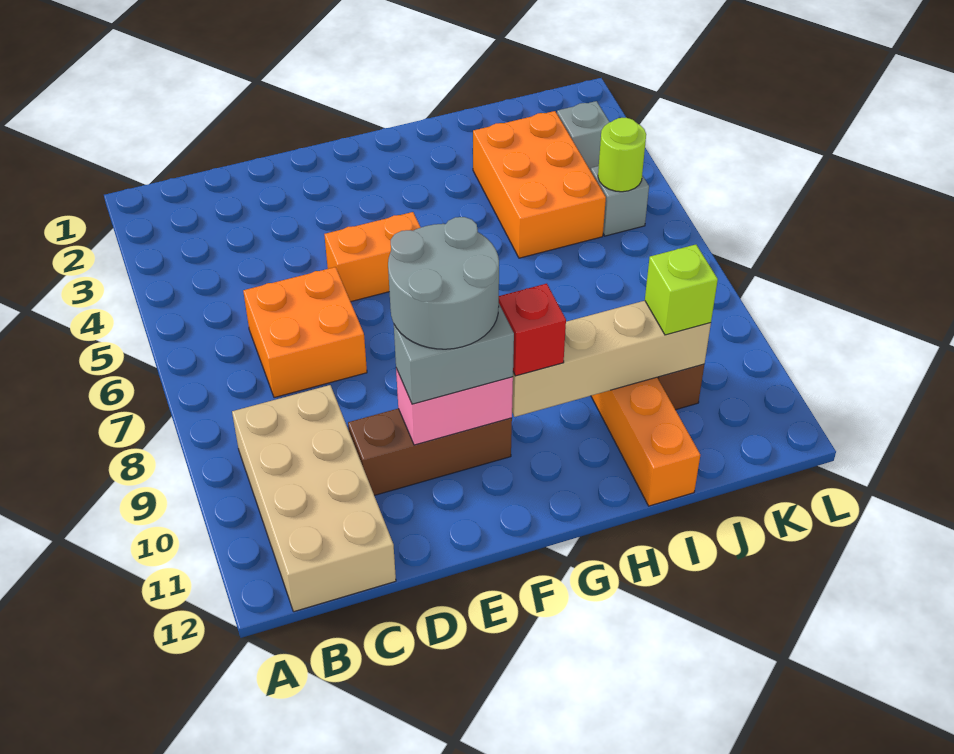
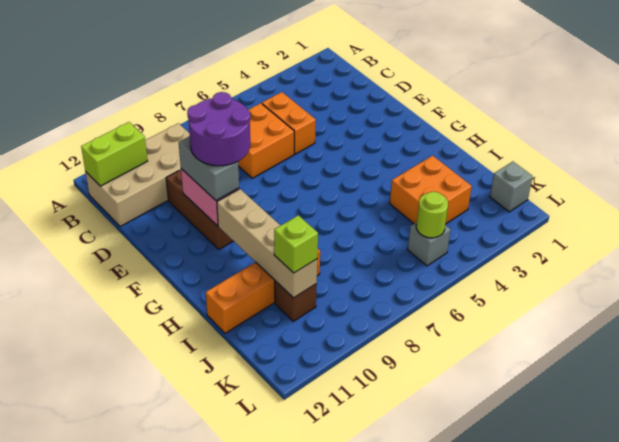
none -> lime brick B11:B12 level 2
orange brick E5:F5 level 1 -> orange brick C5:D5 level 1
grey round brick E9:F10 level 4 -> purple round brick E9:F10 level 4
red brick G10 level 3 -> none
orange brick I3:J5 level 1 -> orange brick I3:J4 level 1
grey brick K3 level 1 -> grey brick K1 level 1

